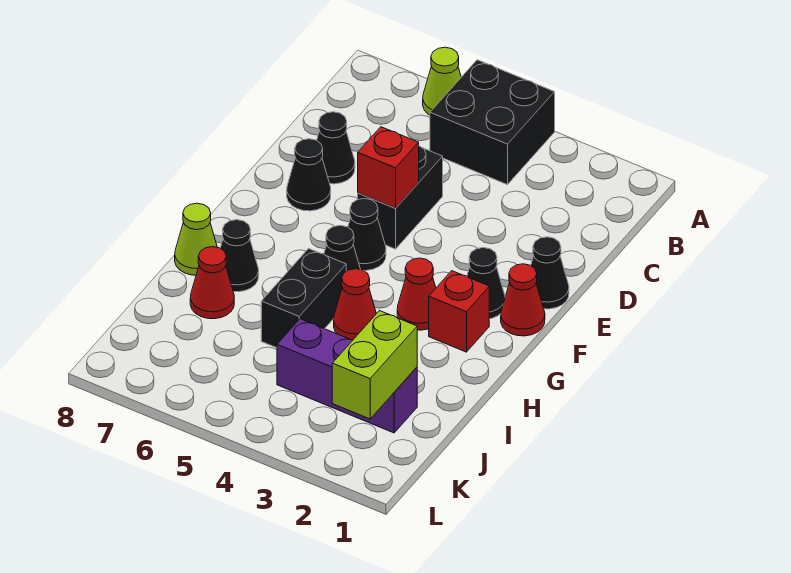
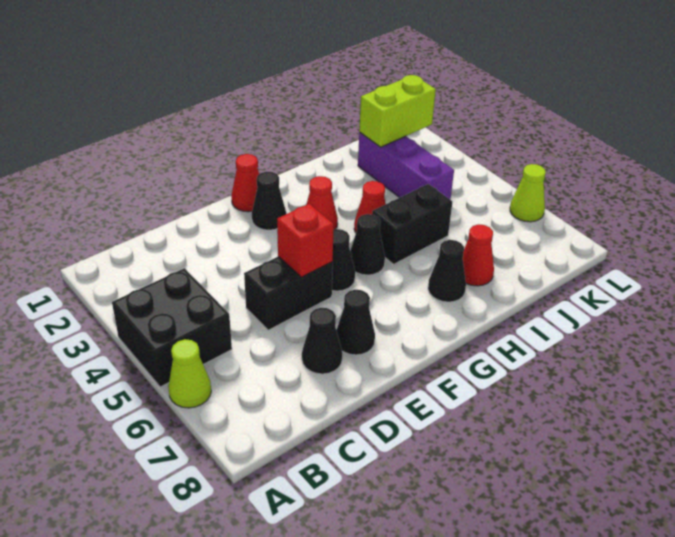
black cone E1 level 1 -> none
red brick G2 level 1 -> none
lime cone H8 level 1 -> lime cone L6 level 1

